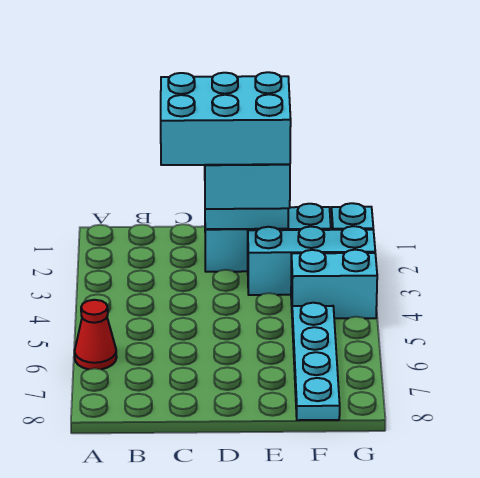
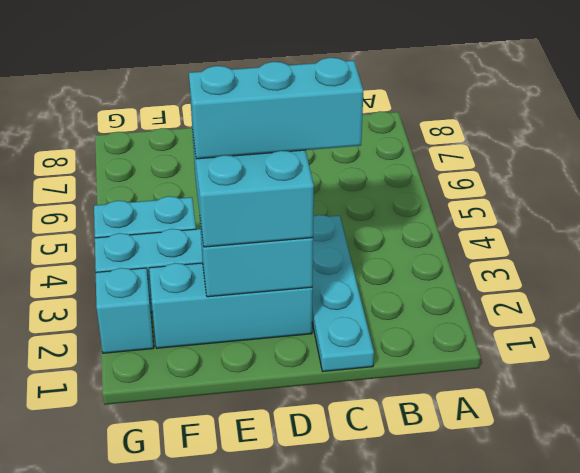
red cone A6 level 1 -> none
cyan brick C2:E3 level 4 -> cyan brick C3:E3 level 4
cyan plate F5:F8 level 1 -> cyan plate C1:C4 level 1

